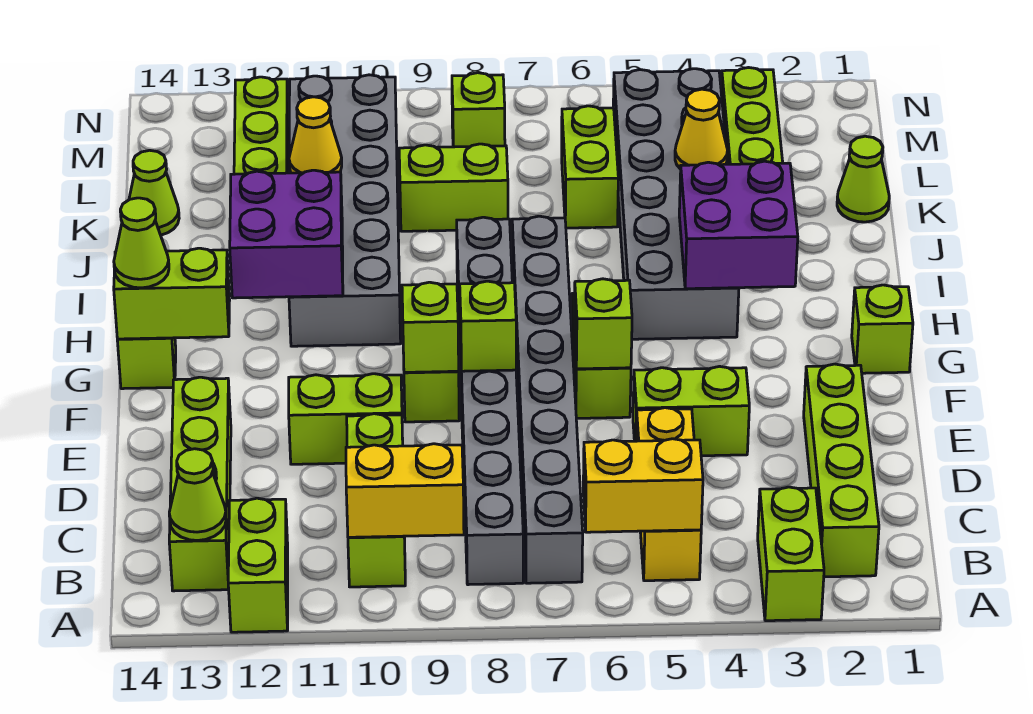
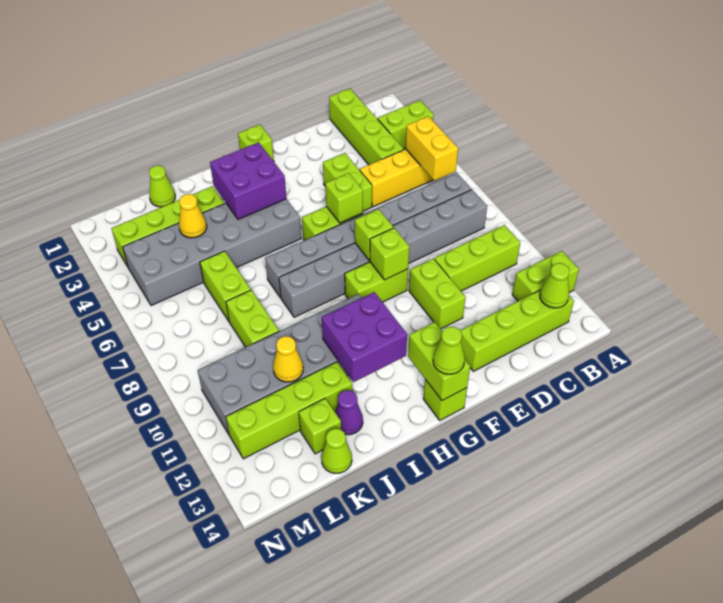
lime brick B2:E2 level 1 -> lime brick C1:C4 level 1
yellow brick B9:B10 level 2 -> none
none -> purple cone J13 level 1
lime brick K6:L6 level 1 -> lime brick K6:K7 level 1
lime brick M8 level 1 -> lime brick K13 level 1

